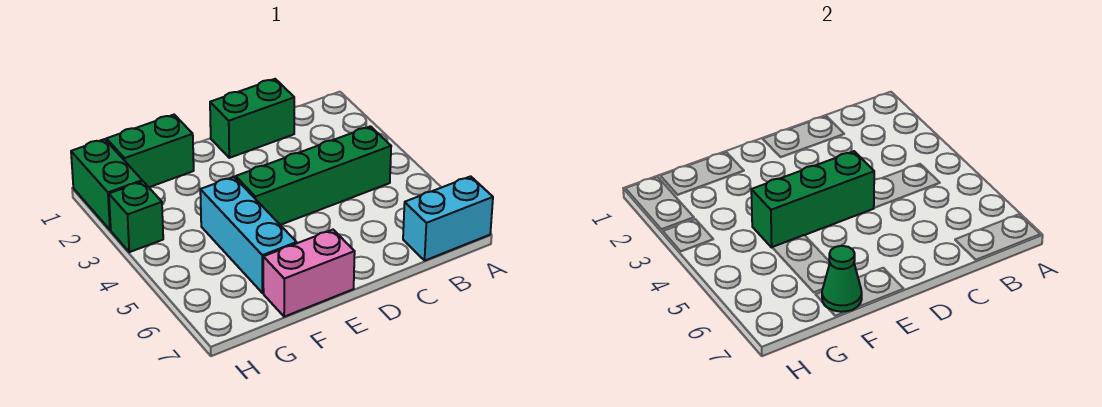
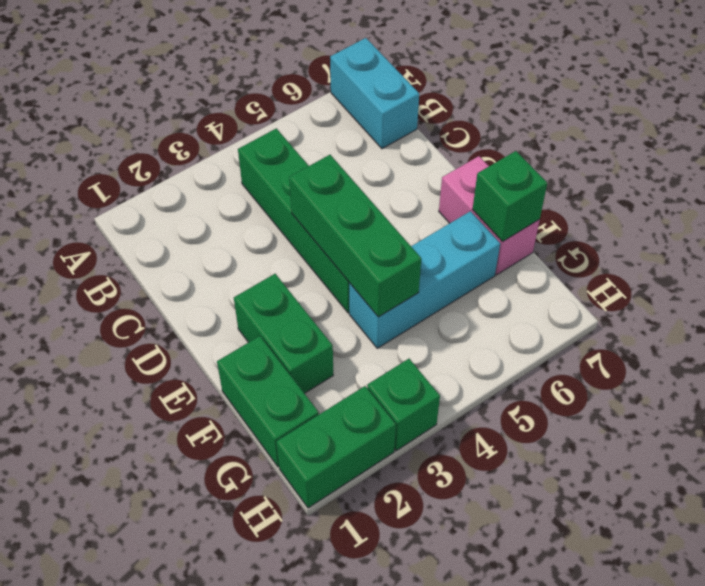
green brick C1:D1 level 1 -> green brick E2:F2 level 1
green cone F7 level 2 -> green brick F7 level 2

